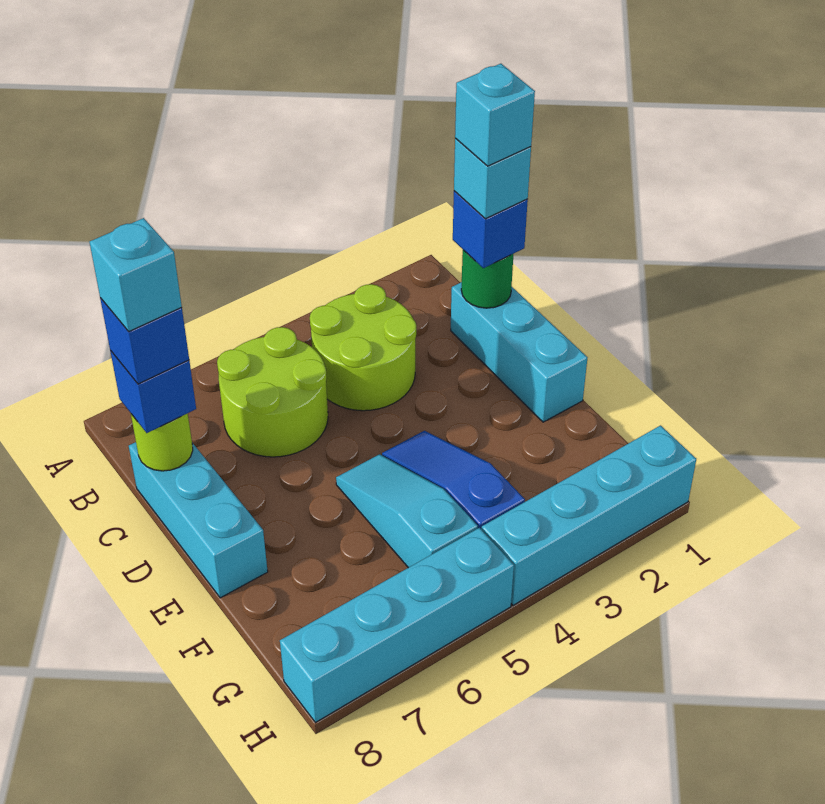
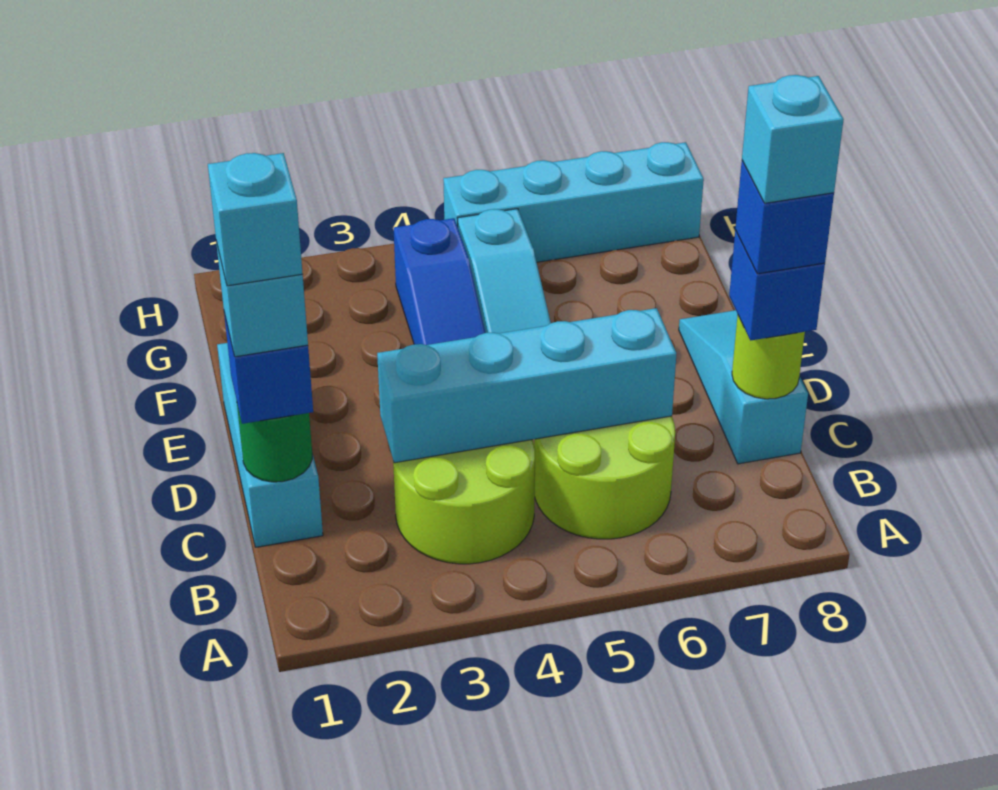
cyan brick C8:E8 level 1 -> cyan slope C8:E8 level 1 top C
cyan brick H1:H4 level 1 -> cyan brick C3:C6 level 2

